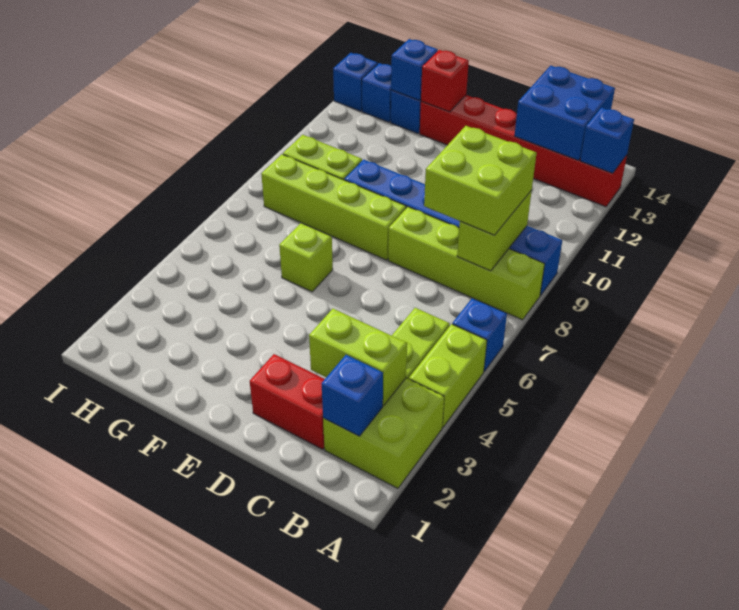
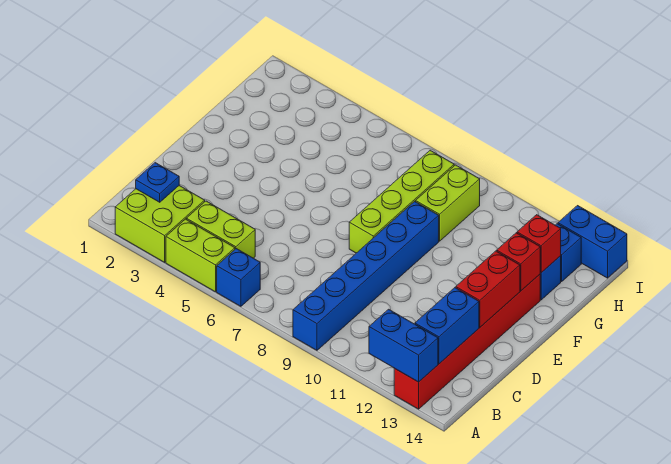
lime brick A8:D8 level 1 -> none
blue brick A13 level 2 -> blue brick A12:A13 level 2
blue brick B2 level 2 -> blue plate B2 level 2
lime brick B3:C3 level 2 -> none
lime brick B8:B9 level 2 -> none
lime brick B8:C9 level 3 -> none
blue brick B13:C14 level 2 -> blue brick B13:C13 level 2
red brick C2:D2 level 1 -> red brick D13:E13 level 2
lime brick F6 level 1 -> none
blue brick G13 level 2 -> red brick G13 level 2
blue brick I13 level 1 -> blue brick I13:I14 level 1

